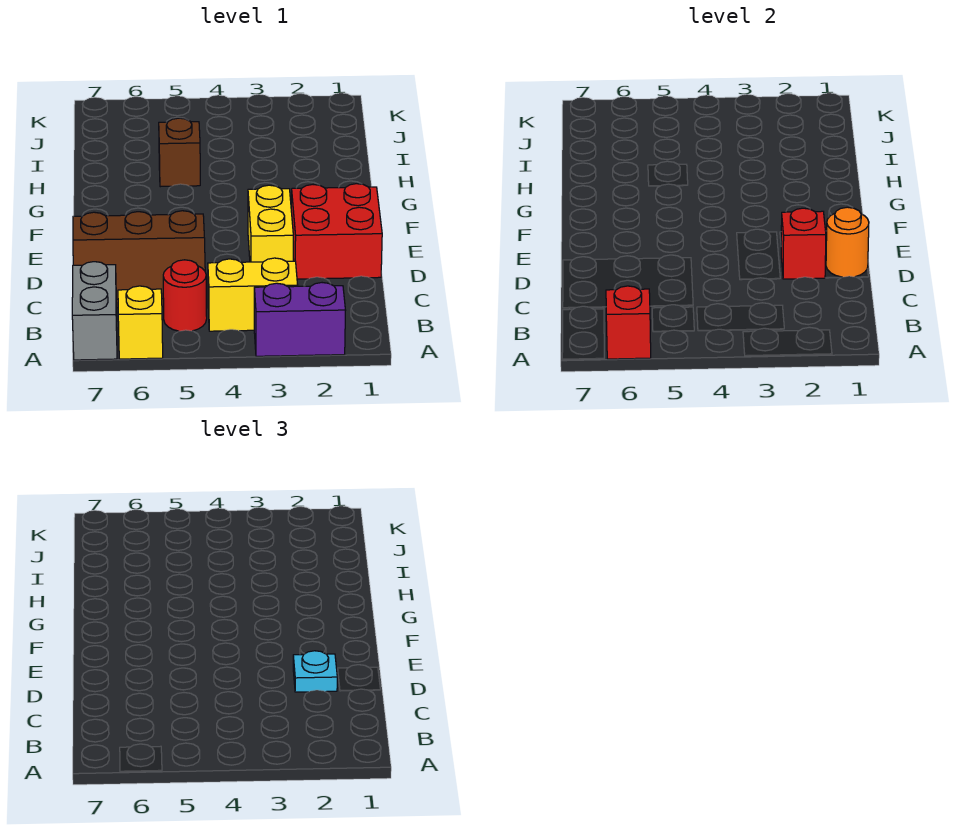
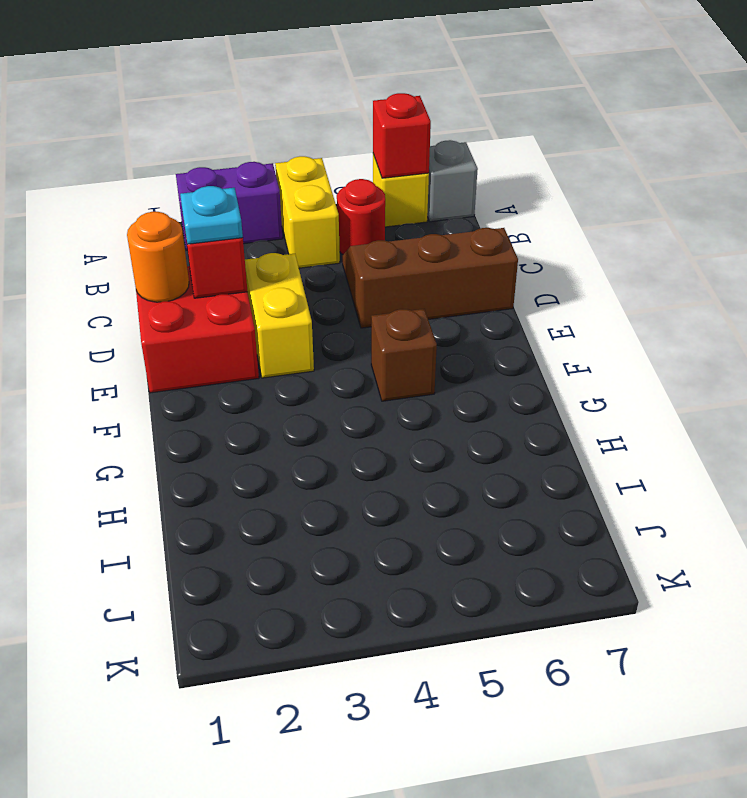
grey brick A7:B7 level 1 -> grey brick A7 level 1
yellow brick B3:B4 level 1 -> yellow brick A4:B4 level 1
brown brick H5 level 1 -> brown brick F5 level 1

